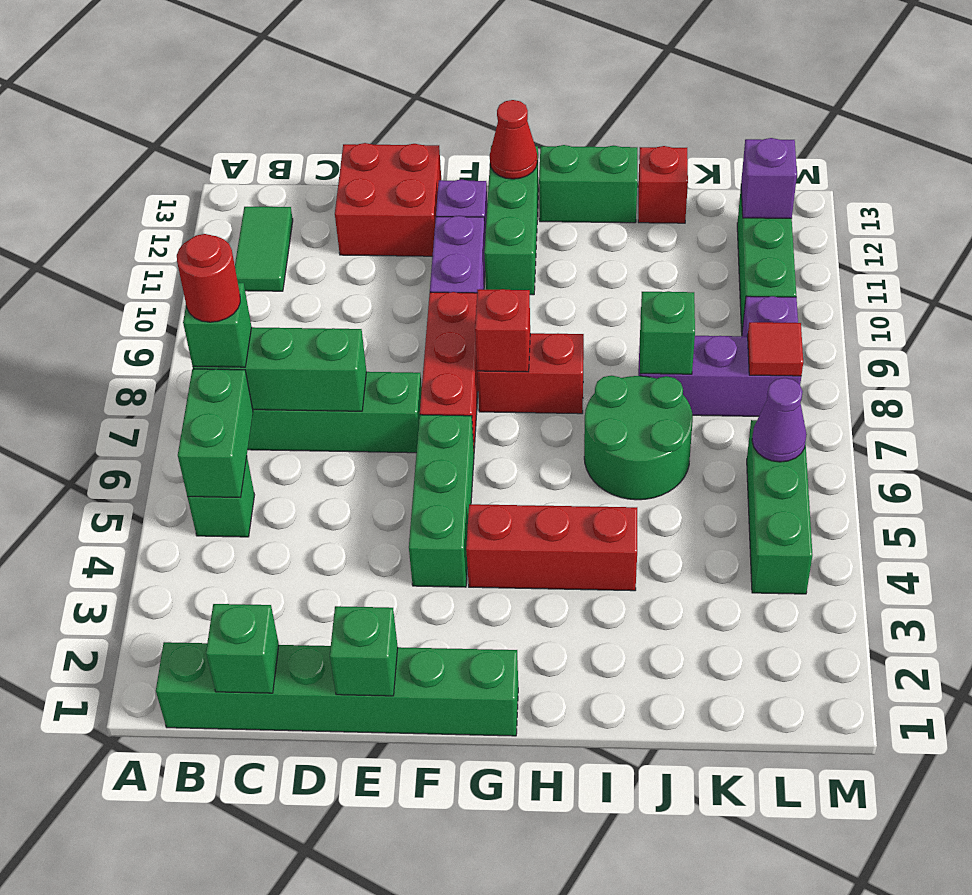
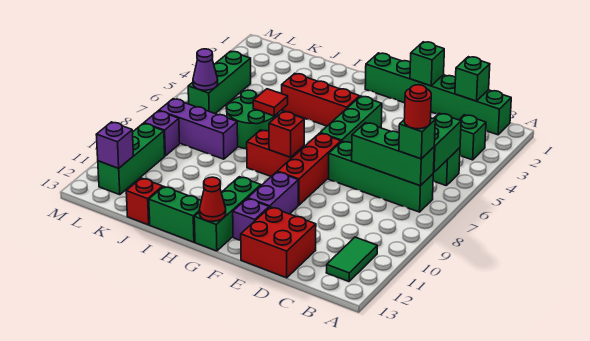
green brick J8 level 2 -> green brick B3 level 1
red tile L8 level 2 -> red tile I6 level 2

